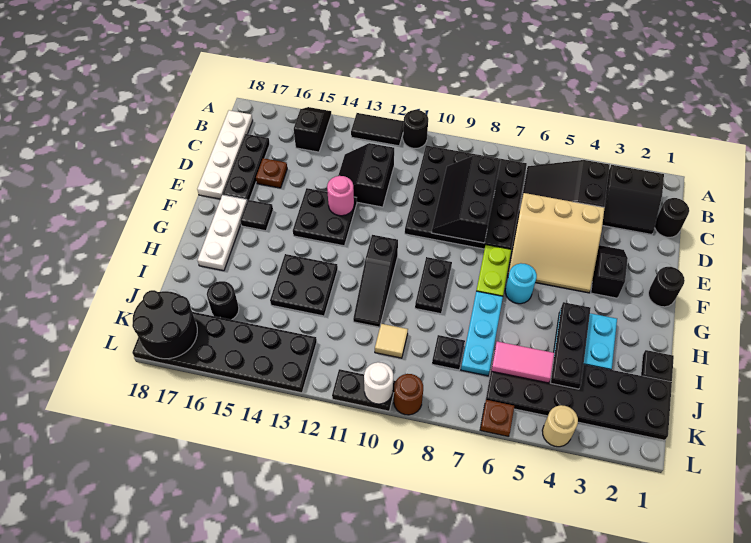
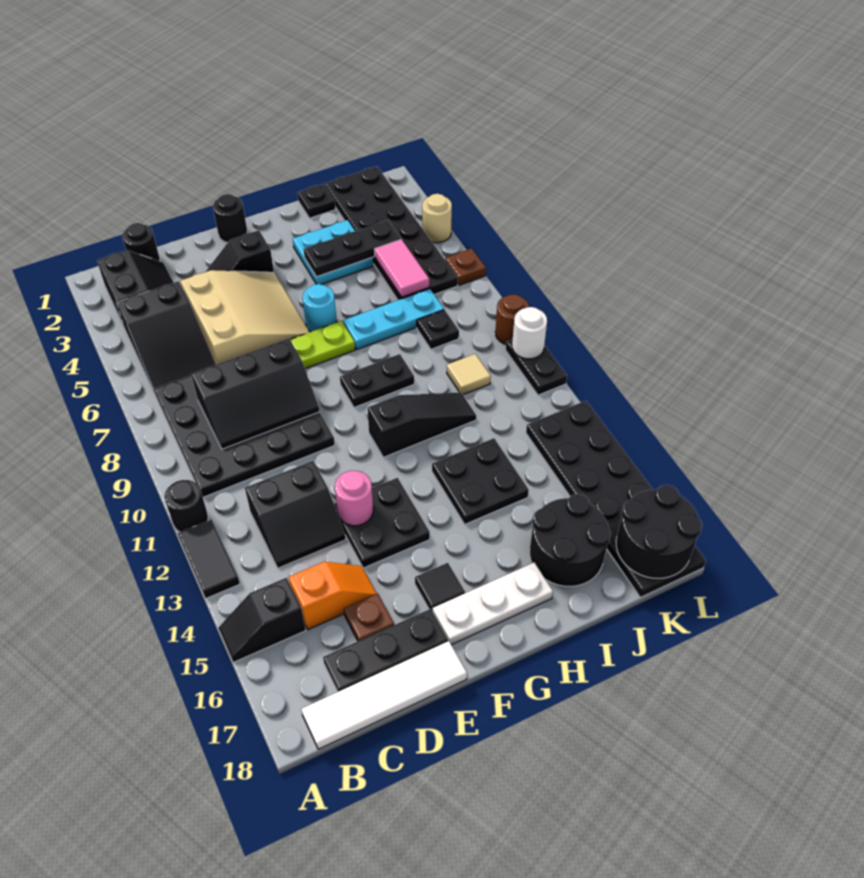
white plate B18:E18 level 1 -> white tile B18:E18 level 1
none -> orange slope C15:D15 level 1 top C
black round brick J16 level 1 -> black round brick I16:J17 level 1

